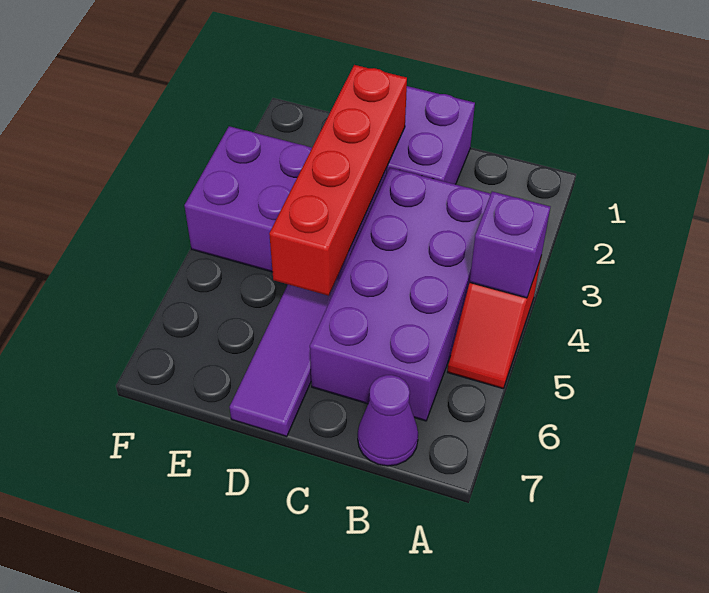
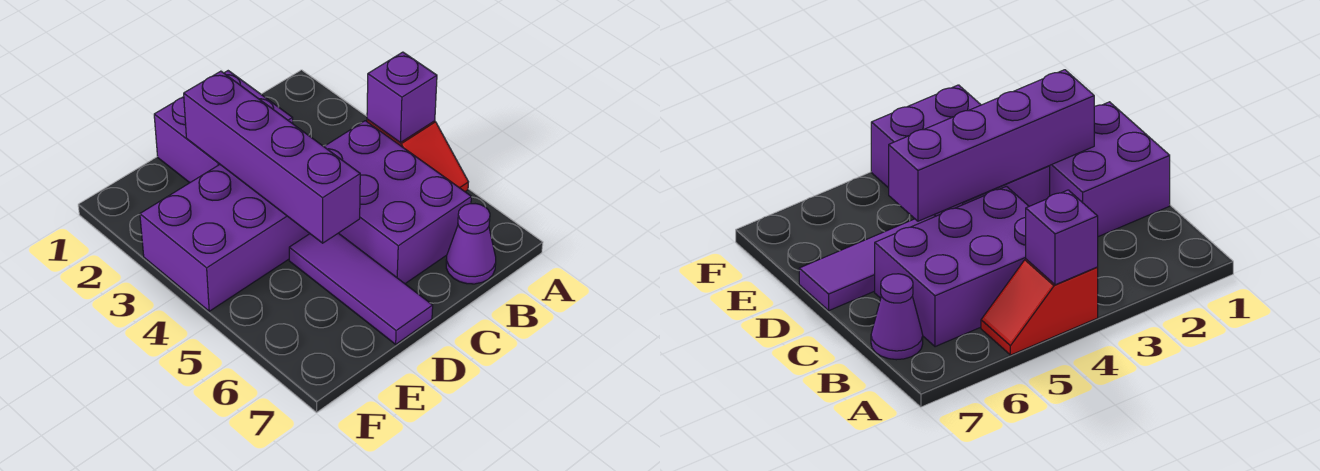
purple brick B3:C6 level 1 -> purple brick B4:C6 level 1
red brick D2:D5 level 2 -> purple brick D2:D5 level 2

